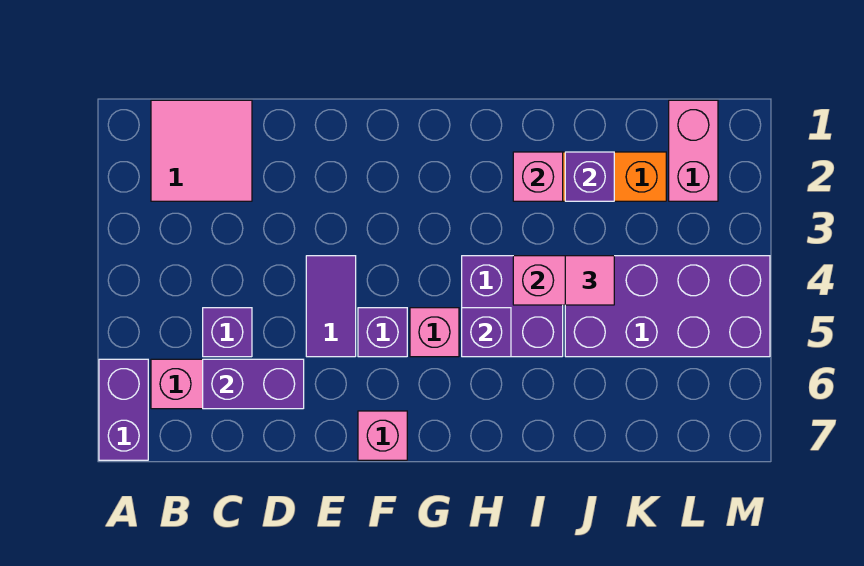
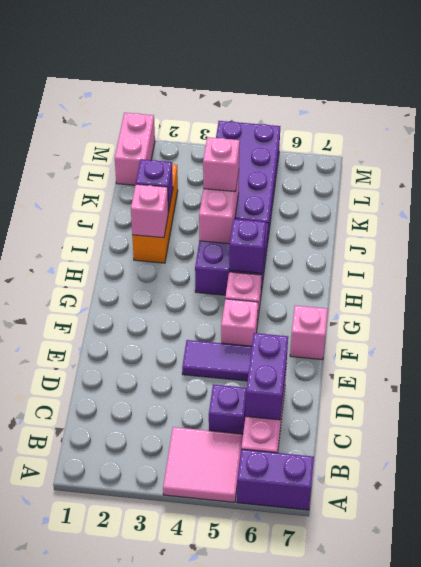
pink tile B1:C2 level 1 -> pink tile A4:B5 level 1
purple brick F5 level 1 -> pink brick F5 level 1
pink tile J4 level 3 -> pink brick J4 level 3
pink brick L1:L2 level 1 -> pink brick L1:M1 level 1

